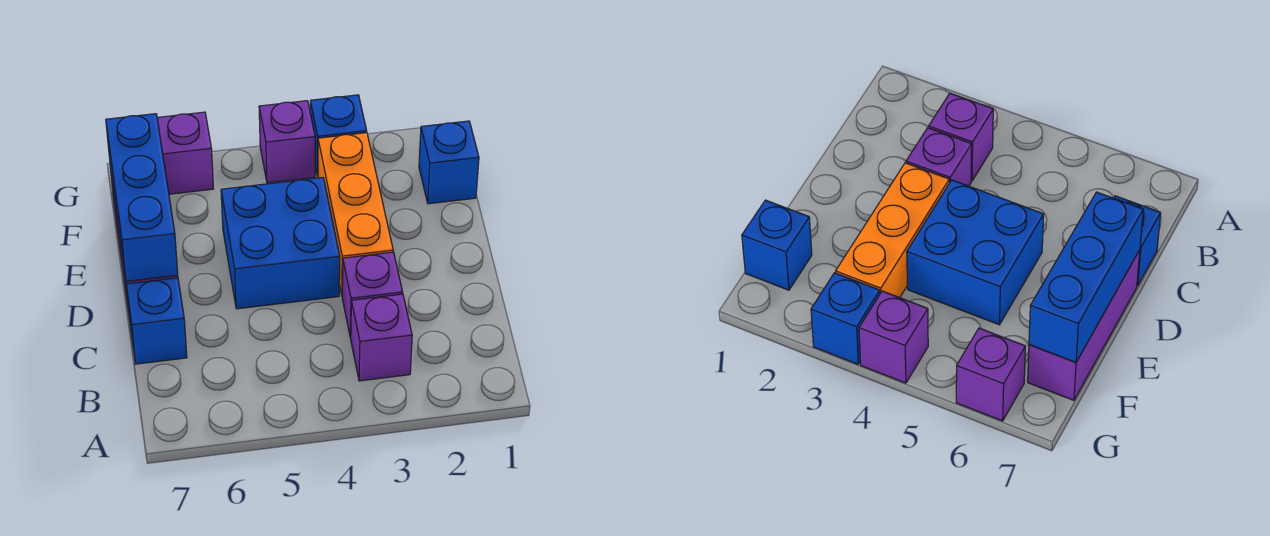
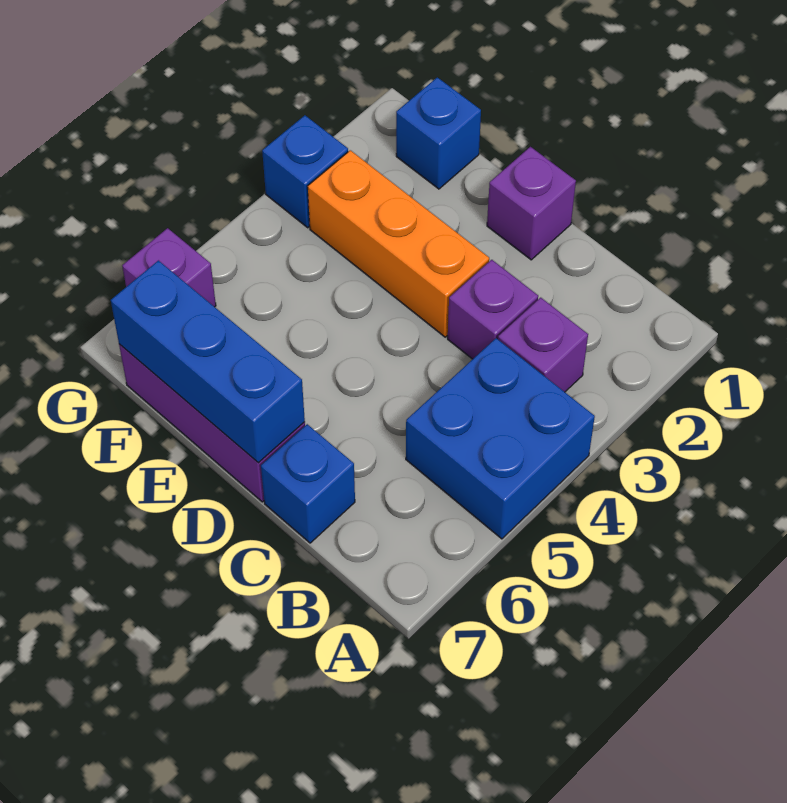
blue brick D4:E5 level 1 -> blue brick A4:B5 level 1
purple brick G4 level 1 -> purple brick D1 level 1

